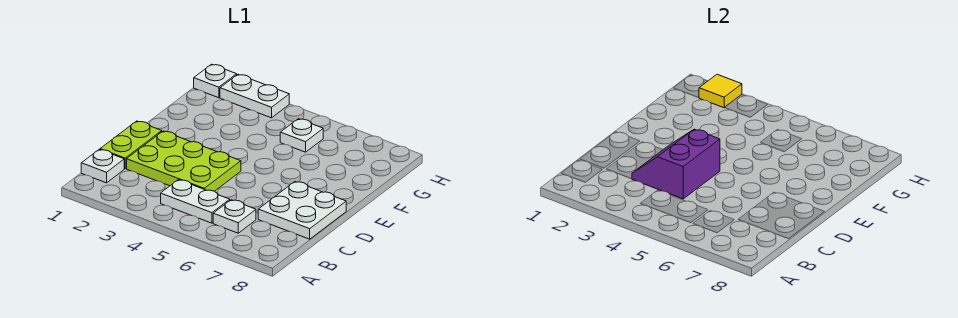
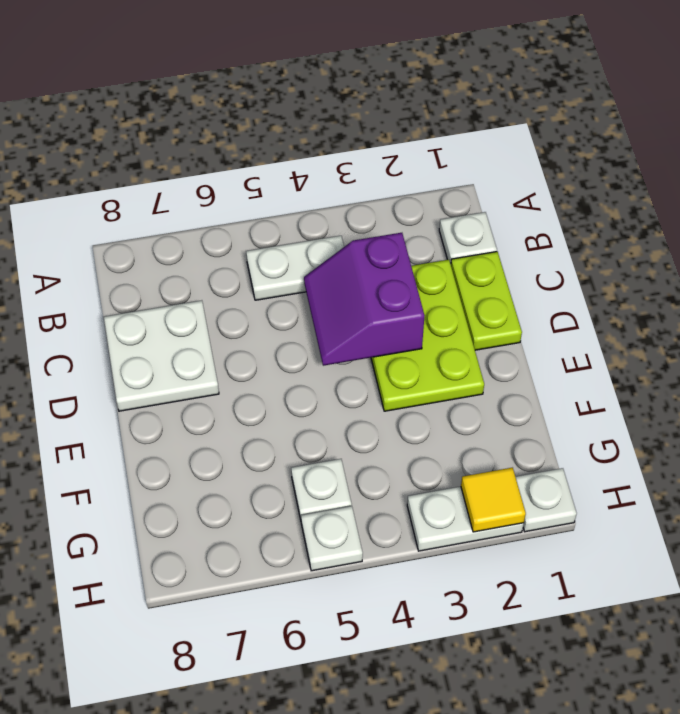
white plate B6 level 1 -> white plate H5 level 1
lime plate C2:D4 level 1 -> lime plate C2:E3 level 1
purple slope C3:D4 level 2 top 4 -> purple slope C3:D4 level 2 top 3

